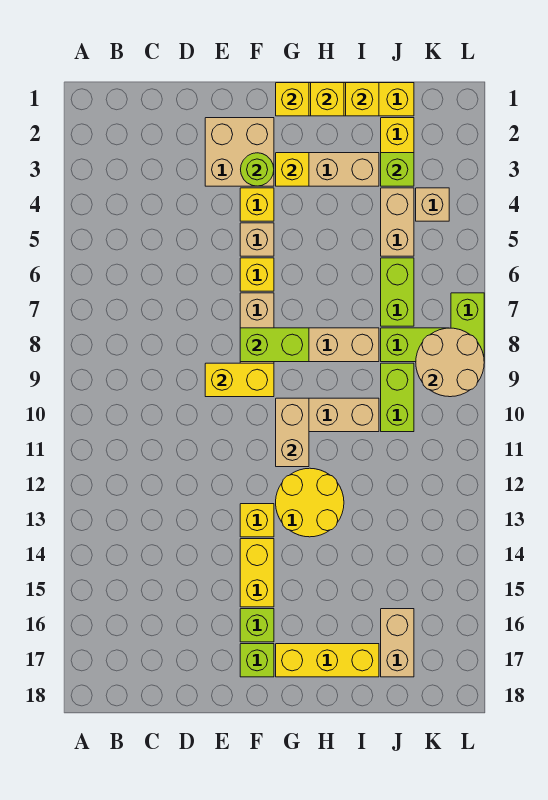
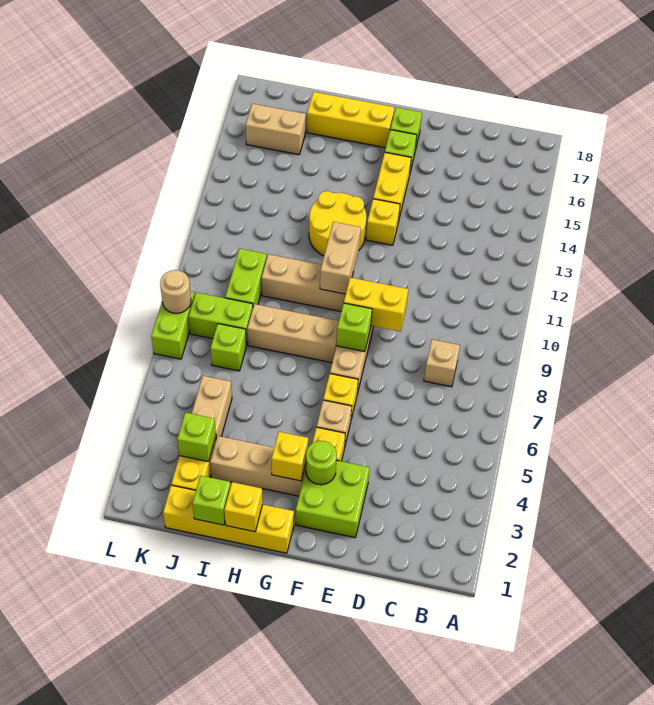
tan brick E2:F3 level 1 -> lime brick E2:F3 level 1
lime brick F8:G8 level 2 -> lime brick F8 level 2
yellow brick G1 level 2 -> none
yellow brick I1 level 2 -> lime brick I1 level 2
lime brick J6:J7 level 1 -> lime brick J7 level 1
tan brick J16:J17 level 1 -> tan brick J16:K16 level 1
tan brick K4 level 1 -> tan brick C8 level 1
tan round brick K8:L9 level 2 -> tan round brick L8 level 2

